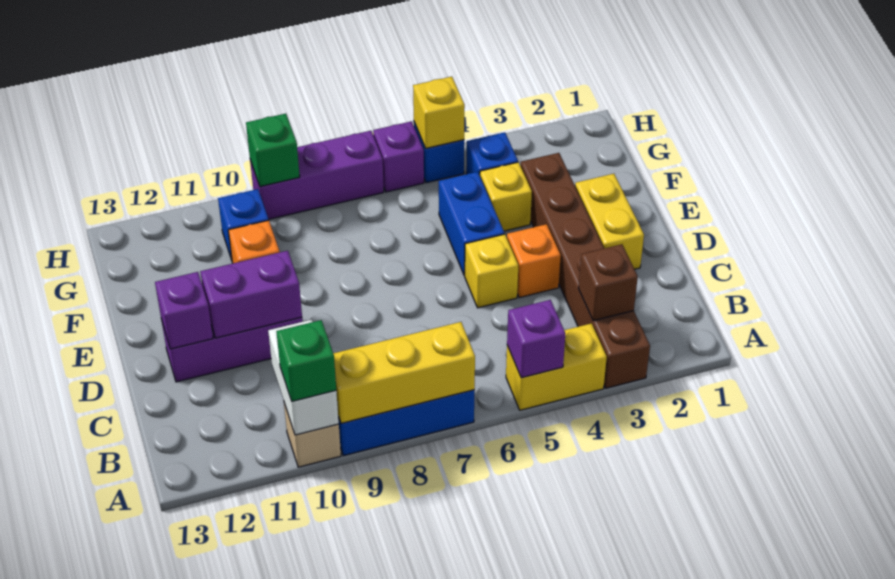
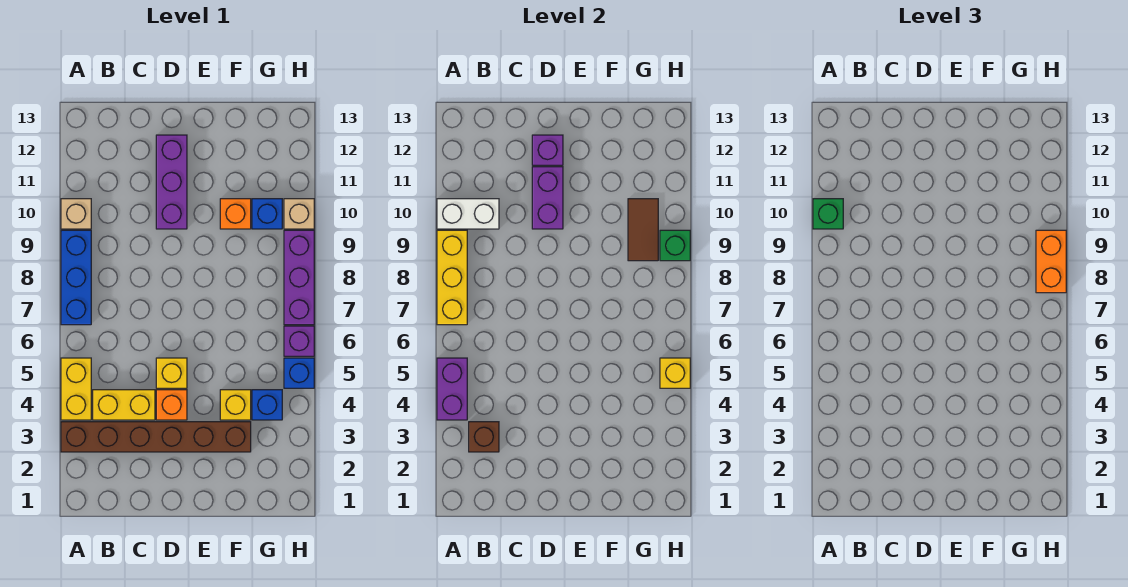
purple brick A5 level 2 -> purple brick A4:A5 level 2
yellow brick D2:E2 level 1 -> yellow brick B4:C4 level 1
blue brick E5:F5 level 1 -> none
none -> brown tile G9:G10 level 2
none -> orange brick H8:H9 level 3
none -> tan brick H10 level 1

